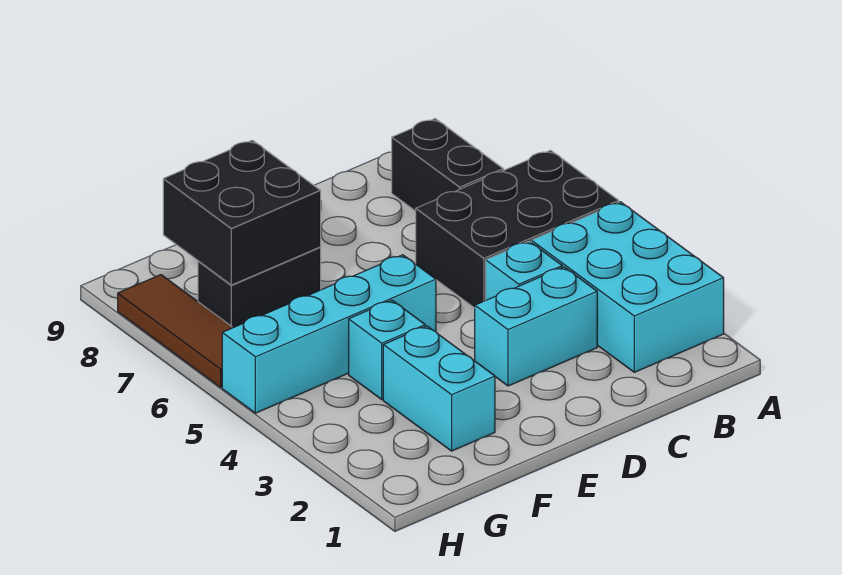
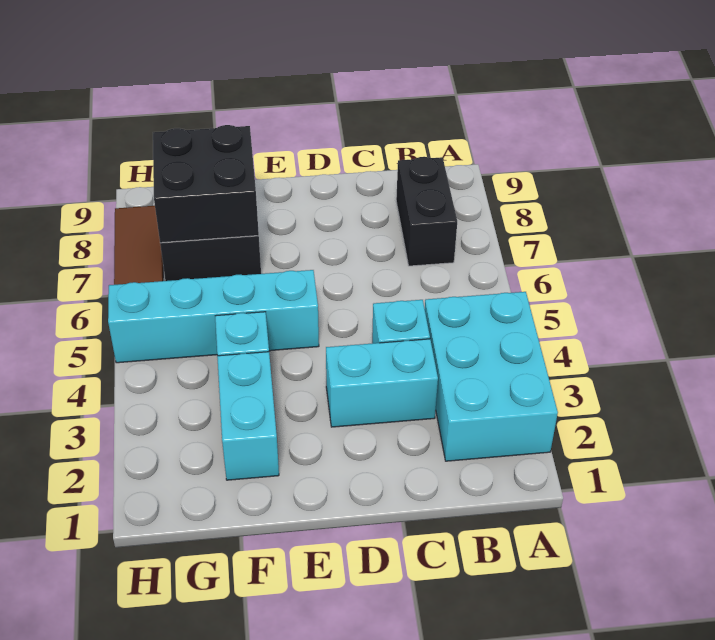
black brick A5:C6 level 1 -> none

